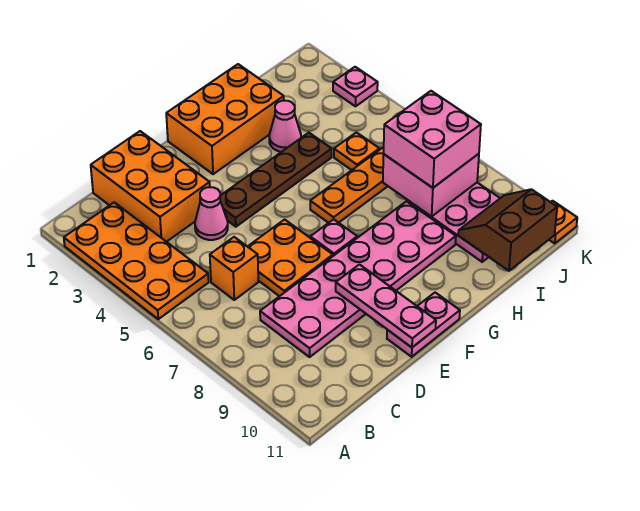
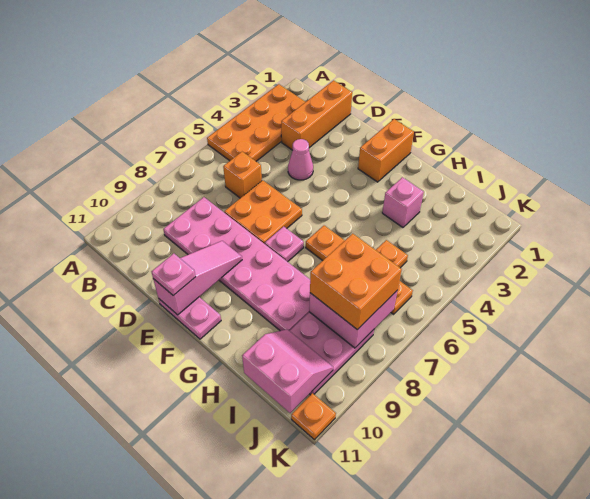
orange brick C1:D3 level 1 -> orange brick C1:C3 level 1
brown plate E4:H4 level 1 -> none
pink plate E9:E11 level 2 -> pink slope E9:E11 level 2 top 11
orange brick F1:H2 level 1 -> orange brick F1:F2 level 1
pink cone H3 level 1 -> pink brick H3 level 1
pink brick I7:J8 level 3 -> orange brick I7:J8 level 3
brown slope I10:J11 level 2 top 11 -> pink slope I10:J11 level 2 top 11
pink plate K3 level 1 -> pink plate E11 level 3

